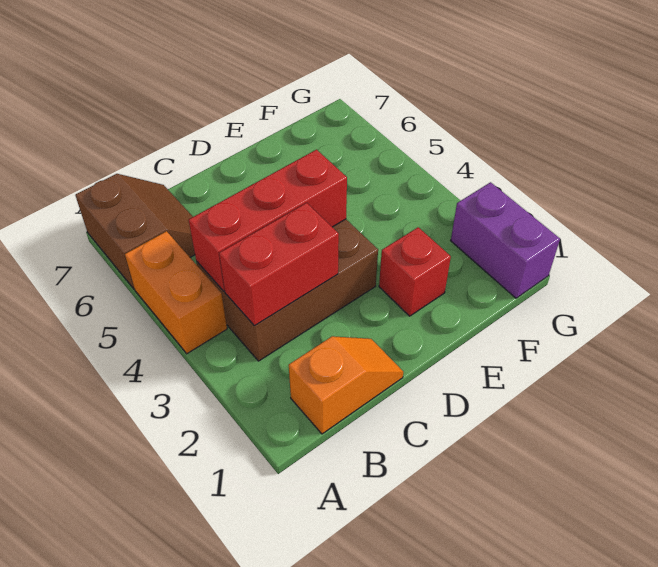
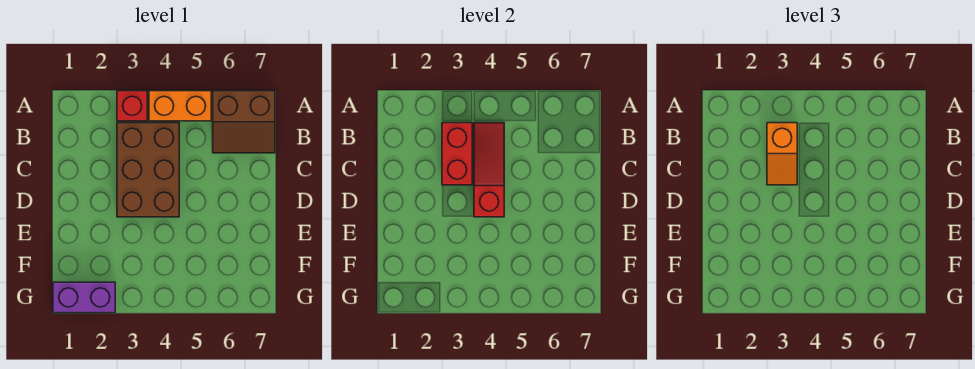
orange slope B1:C1 level 1 top B -> orange slope B3:C3 level 3 top B
red brick B4:D4 level 2 -> red slope B4:D4 level 2 top D
red brick E2 level 1 -> red brick A3 level 1

